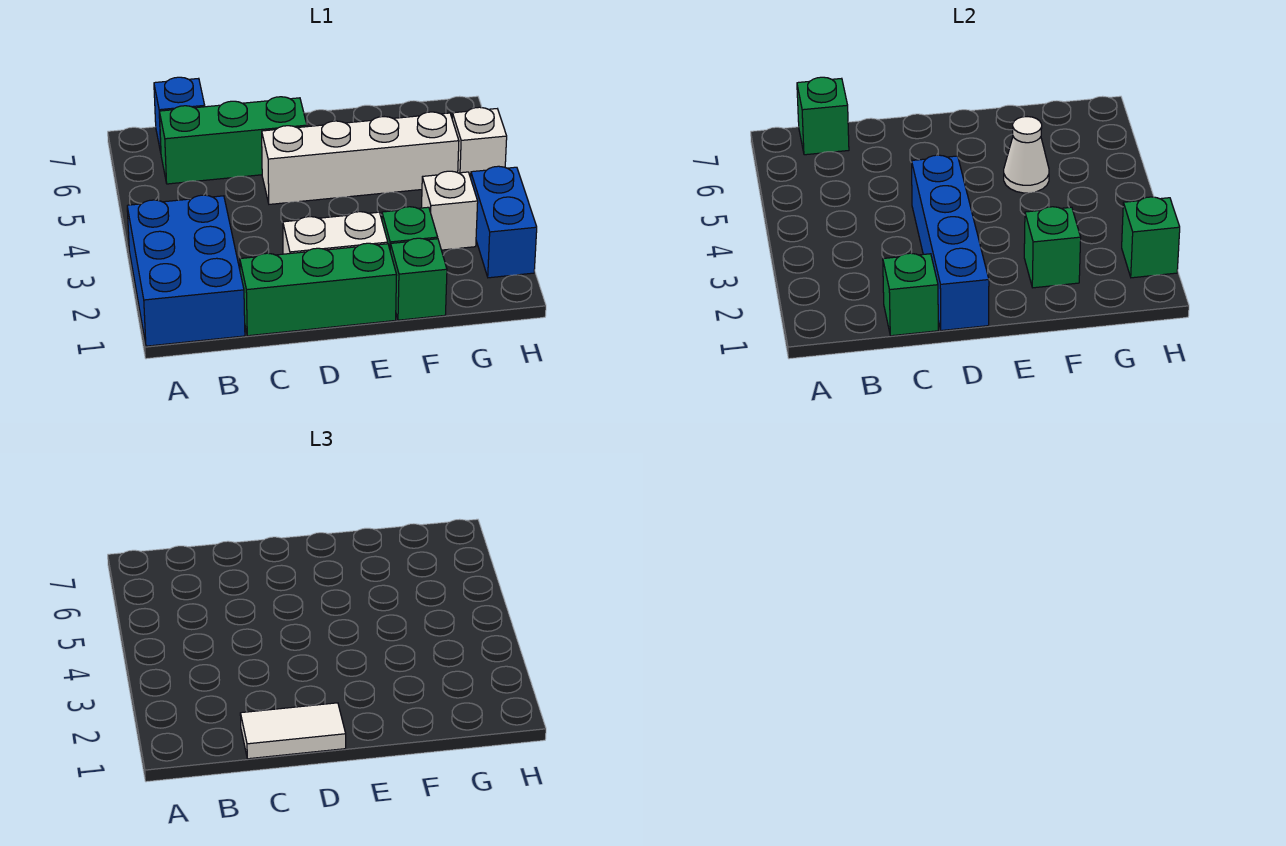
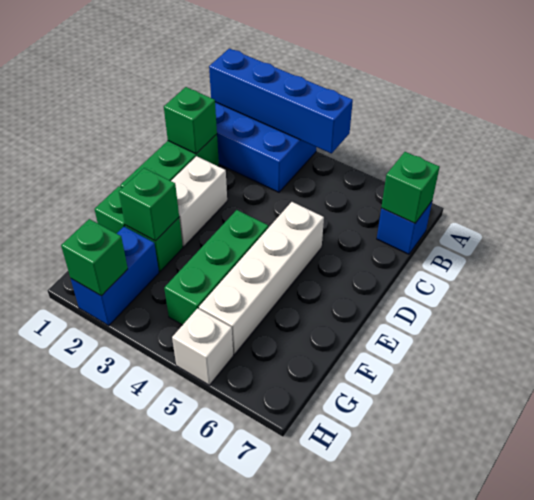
green brick B6:D6 level 1 -> green brick E4:G4 level 1
white tile C1:D1 level 3 -> none
blue brick D1:D4 level 2 -> blue brick A1:A4 level 2
white cone F5 level 2 -> none
white brick G3 level 1 -> none
blue brick H2:H3 level 1 -> blue brick G2:H2 level 1

